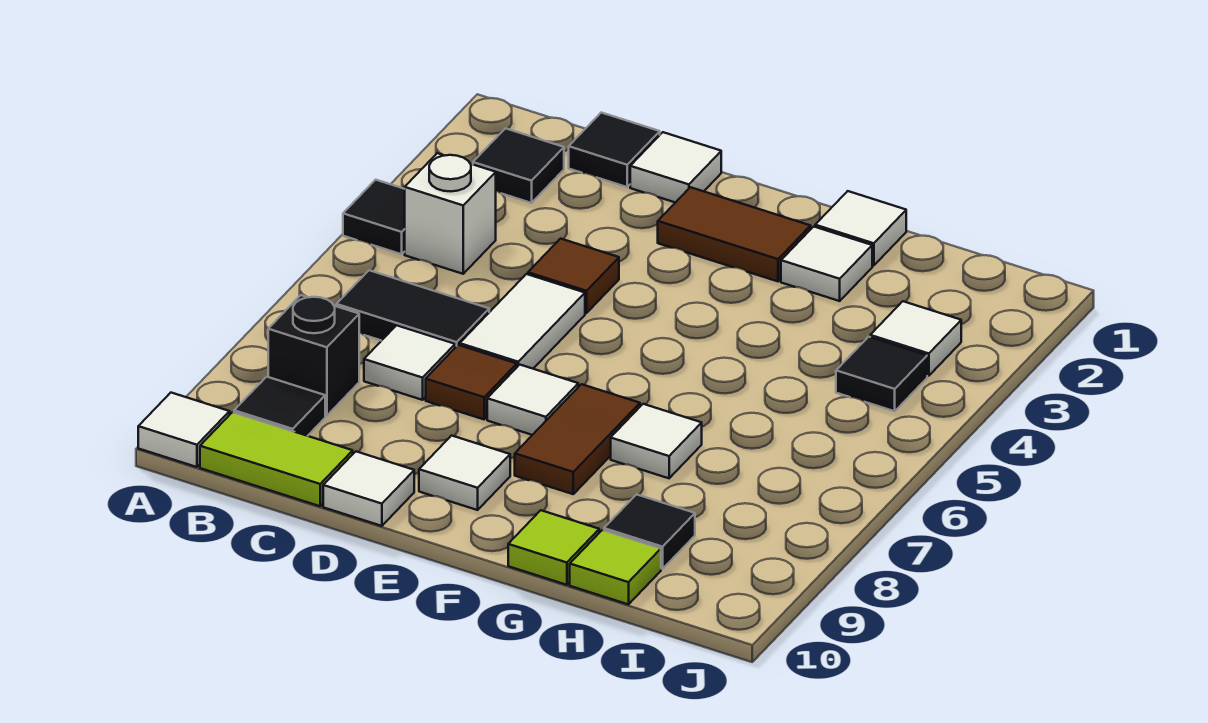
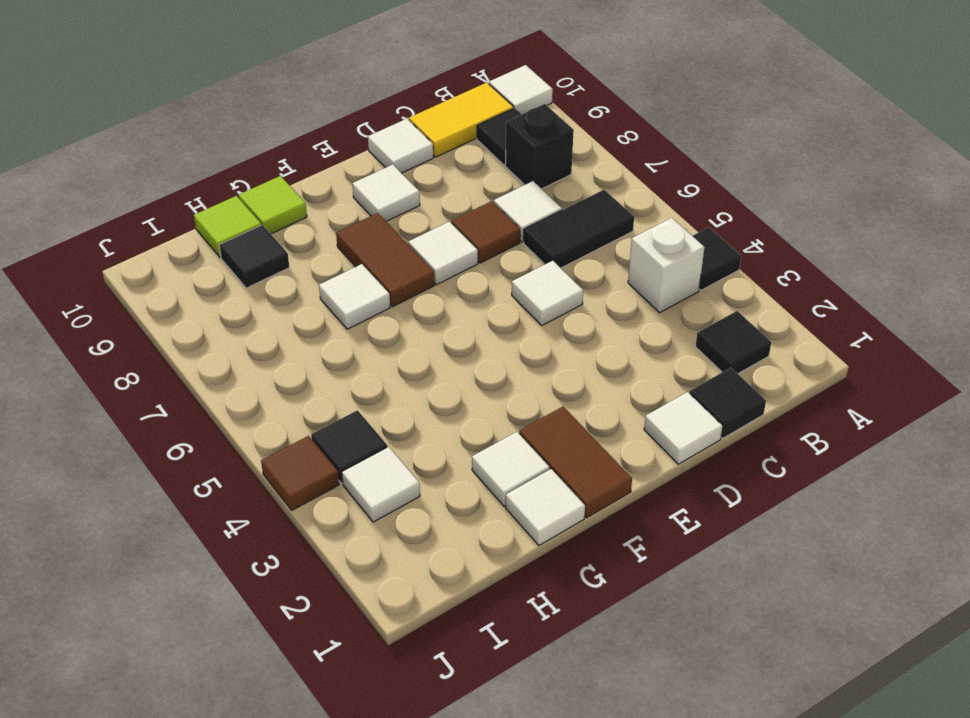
lime tile B10:C10 level 1 -> yellow tile B10:C10 level 1
brown tile D4 level 1 -> brown tile J4 level 1
white tile D5:D6 level 1 -> white tile D5 level 1
brown tile E2:F2 level 1 -> brown tile F1:F2 level 1

